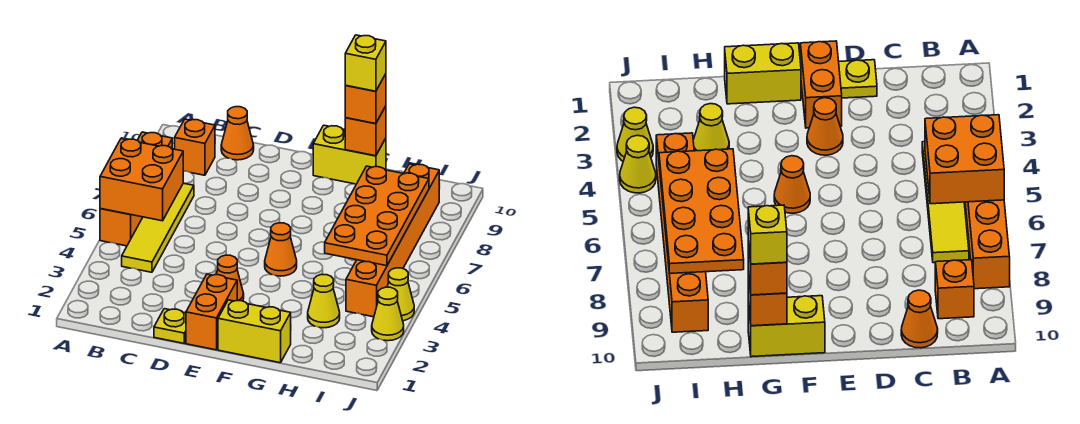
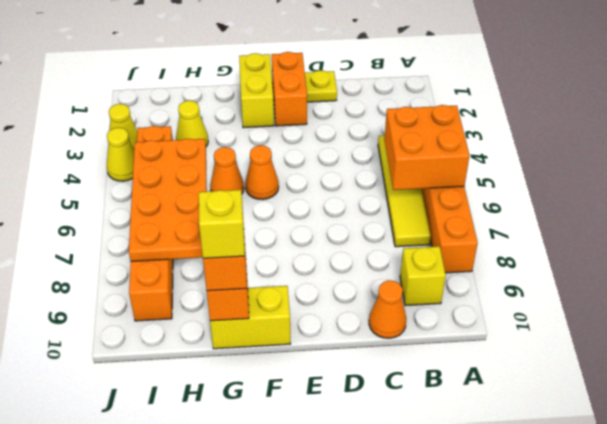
orange brick B9 level 1 -> yellow brick B9 level 1
orange cone E3 level 1 -> orange cone G5 level 1
yellow brick F1:G1 level 1 -> yellow brick F1:F2 level 1

